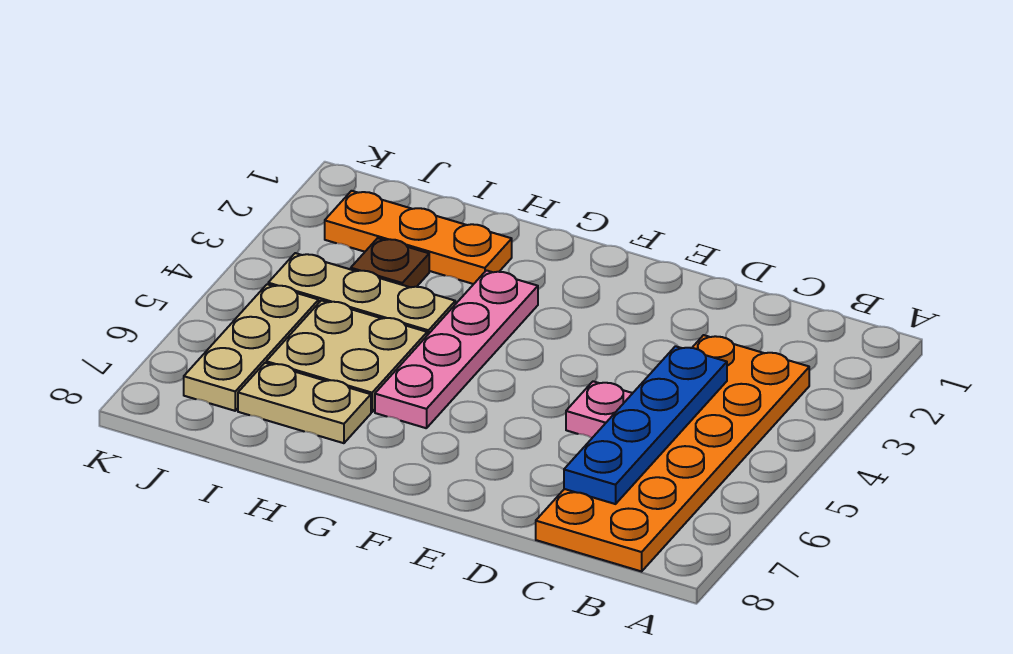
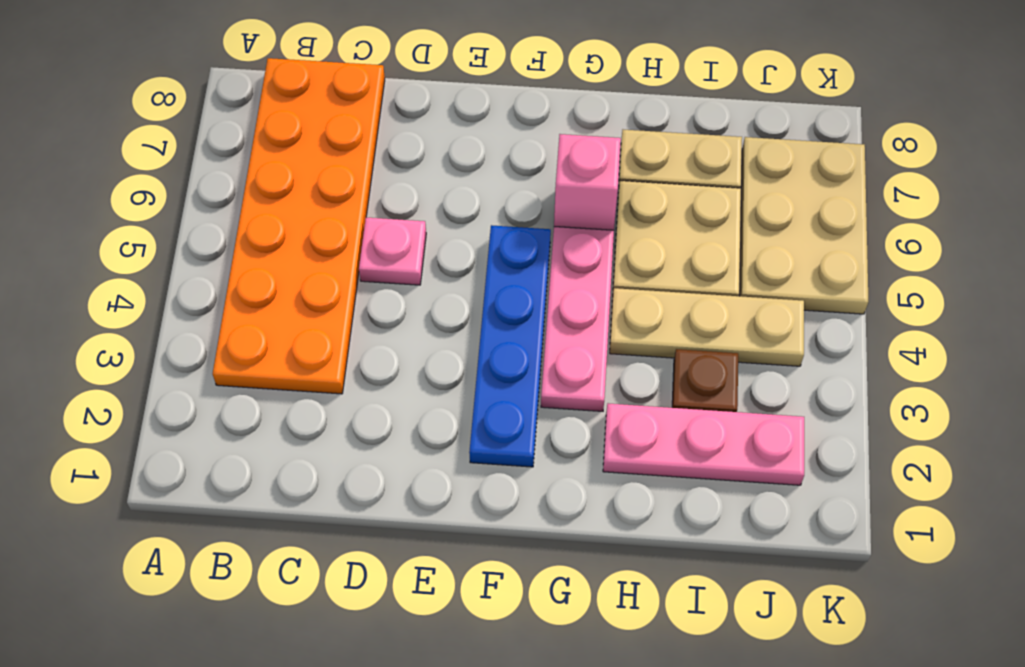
blue plate C4:C7 level 2 -> blue plate F2:F5 level 1
none -> pink brick G6 level 2
orange plate H2:J2 level 1 -> pink plate H2:J2 level 1
tan plate J5:J7 level 1 -> tan plate J5:K7 level 1

